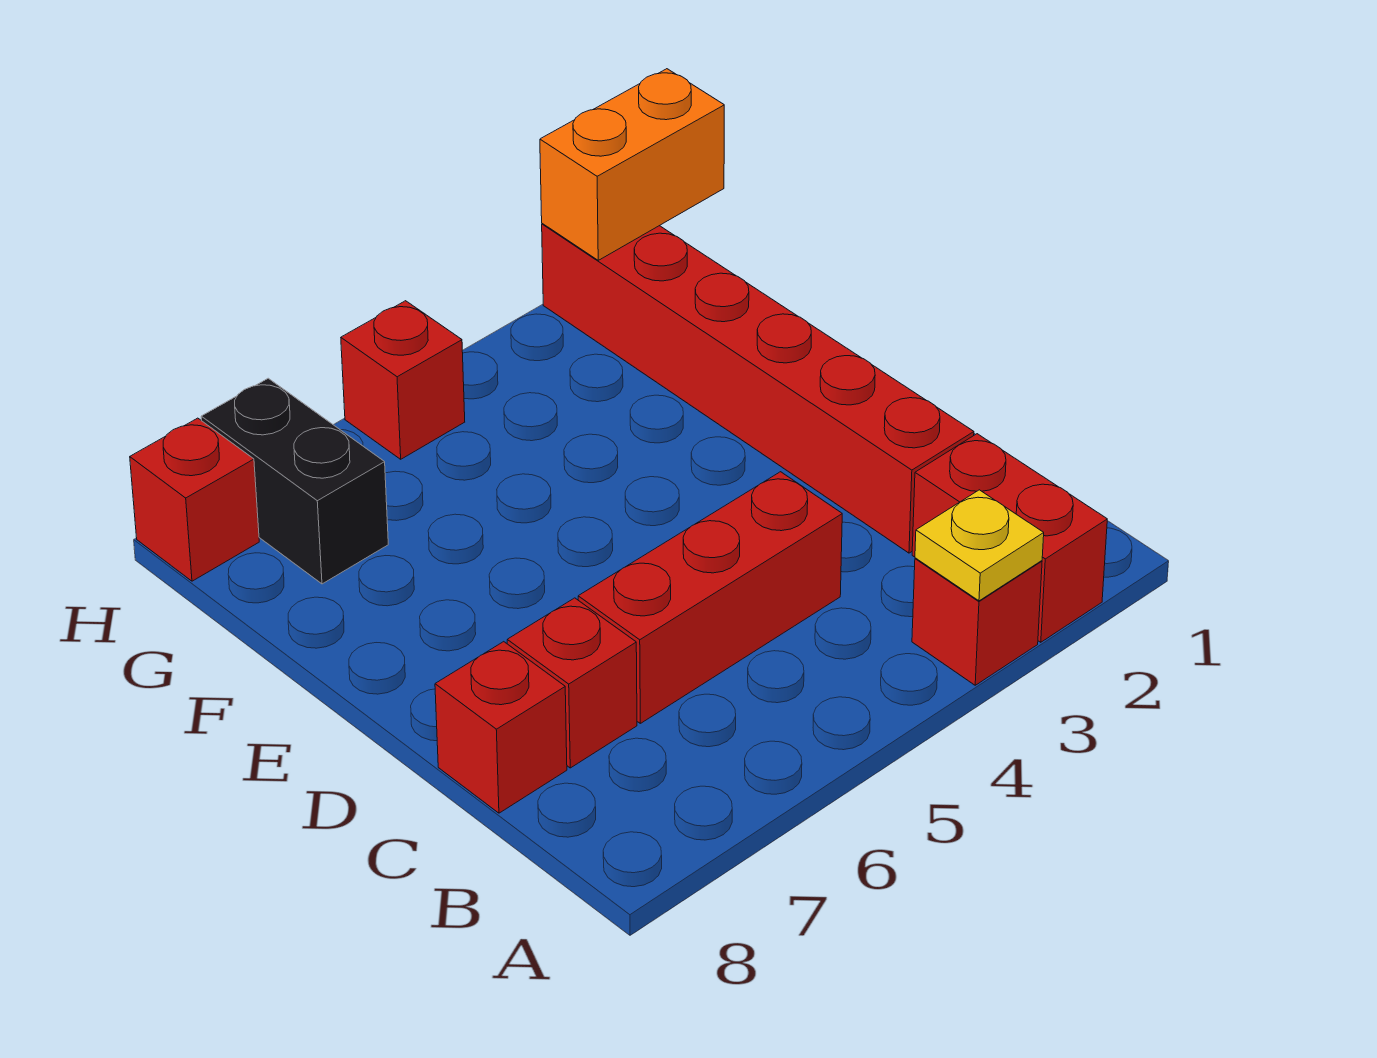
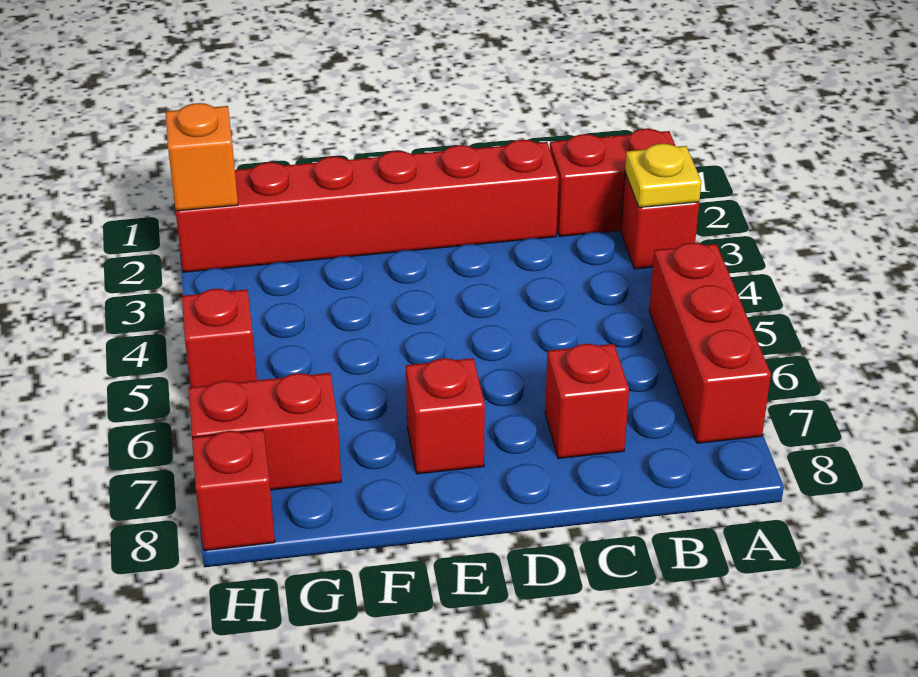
red brick C4:C6 level 1 -> red brick A5:A7 level 1
red brick C8 level 1 -> red brick E7 level 1
black brick G7:H7 level 1 -> red brick G7:H7 level 1
orange brick H1:H2 level 2 -> orange brick H2 level 2

